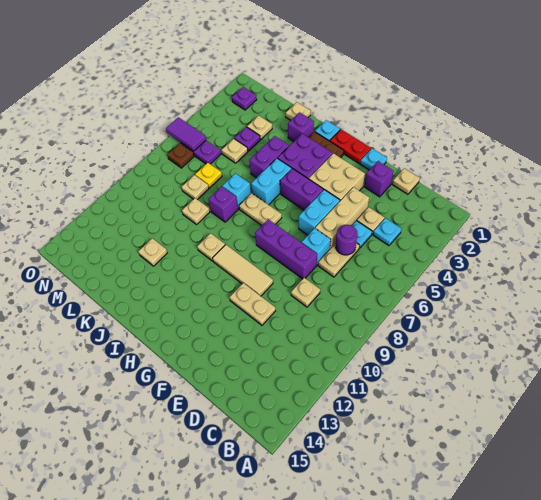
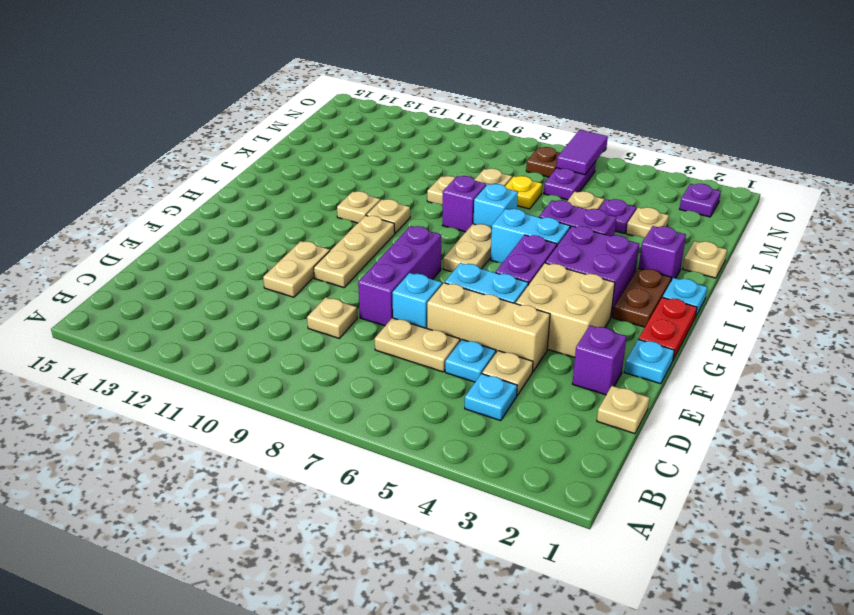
purple round brick D6 level 2 -> none
tan tile F10:H10 level 1 -> tan plate F10:H10 level 1
tan plate K12 level 1 -> tan plate I11 level 1

